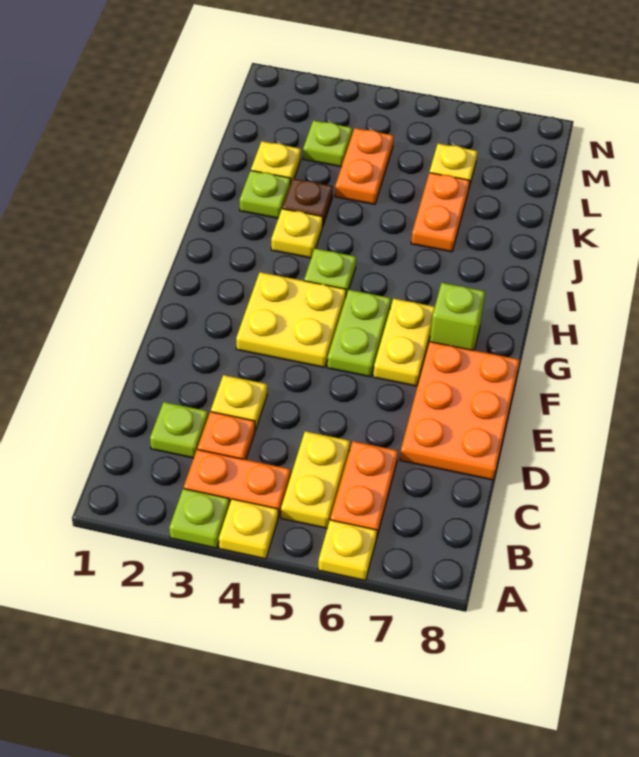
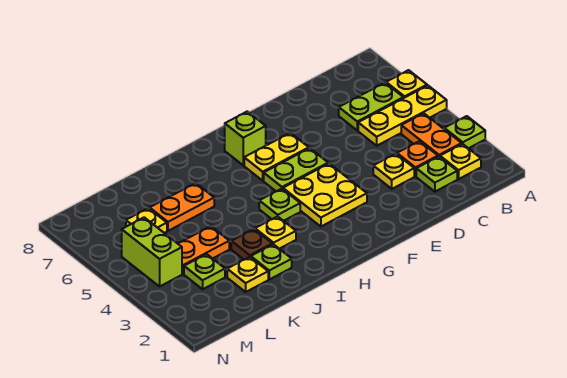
yellow plate A4 level 1 -> yellow plate B2 level 1
yellow plate B5:C5 level 1 -> yellow plate A5:C5 level 1
orange plate B6:C6 level 1 -> lime plate B6:C6 level 1
orange plate D7:F8 level 1 -> none
none -> lime brick M4:M5 level 1

